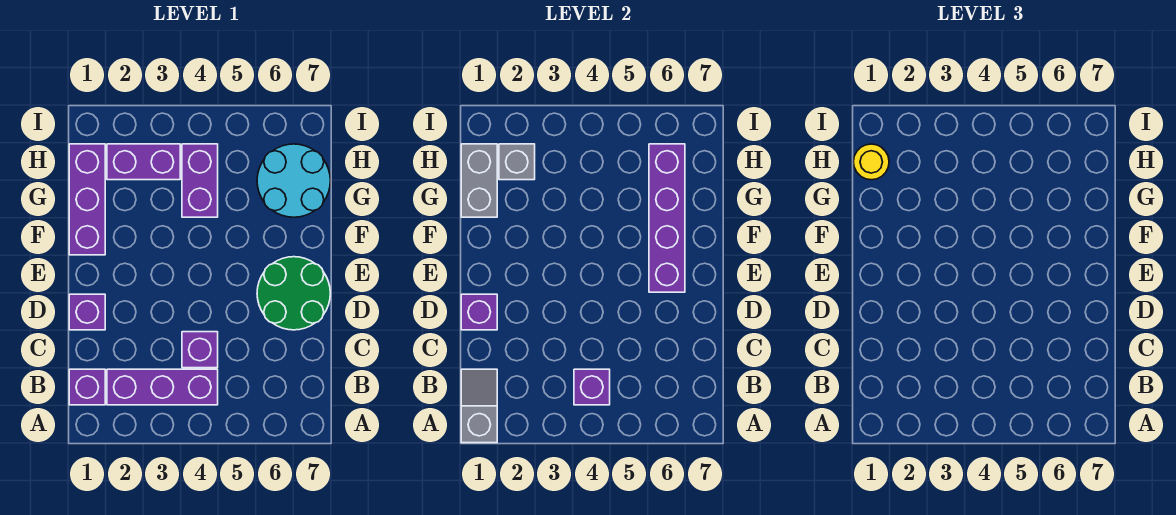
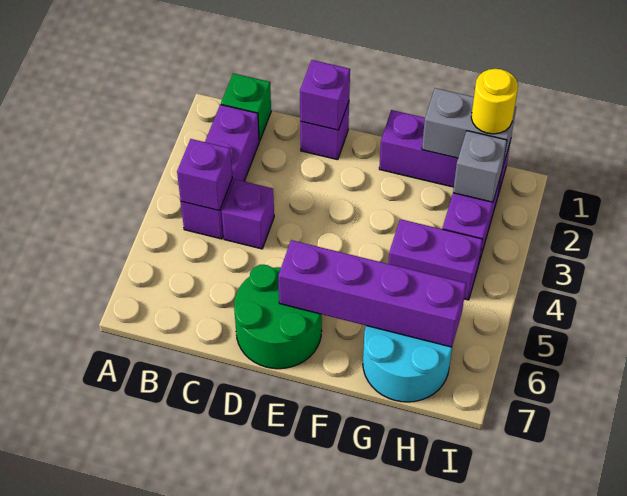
grey slope A1:B1 level 2 top A -> none
purple brick B1 level 1 -> green brick B1 level 1

